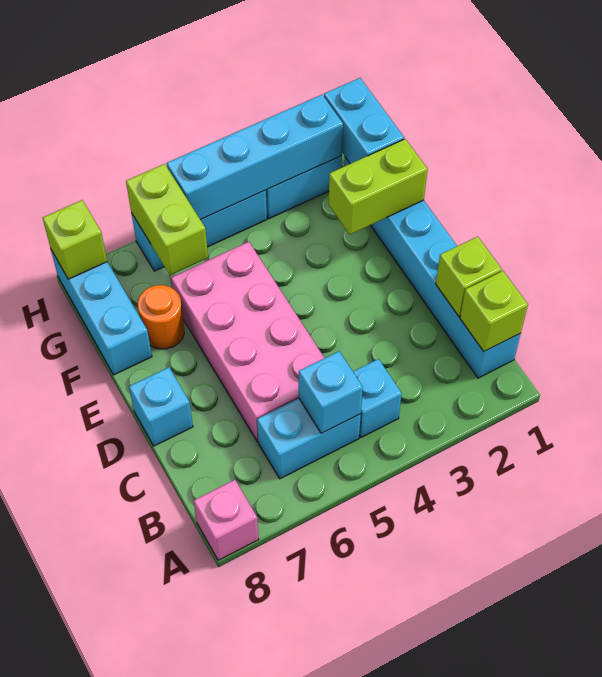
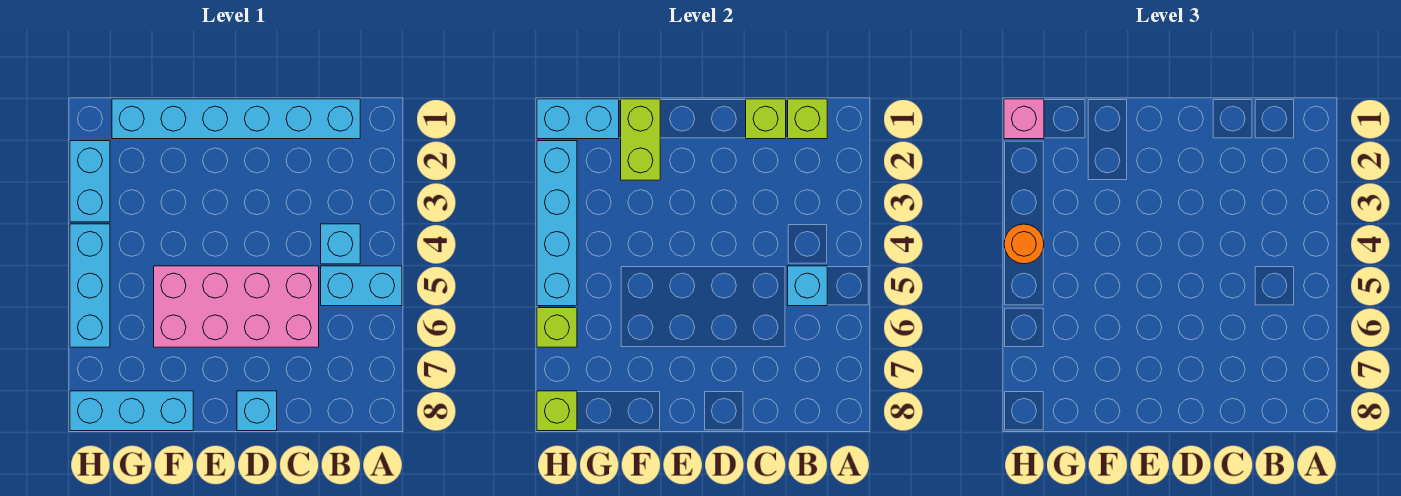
pink brick A8 level 1 -> pink brick H1 level 3
cyan brick B5:B6 level 1 -> cyan brick A5:B5 level 1
orange round brick F7 level 1 -> orange round brick H4 level 3
lime brick G6:H6 level 2 -> lime brick H6 level 2

